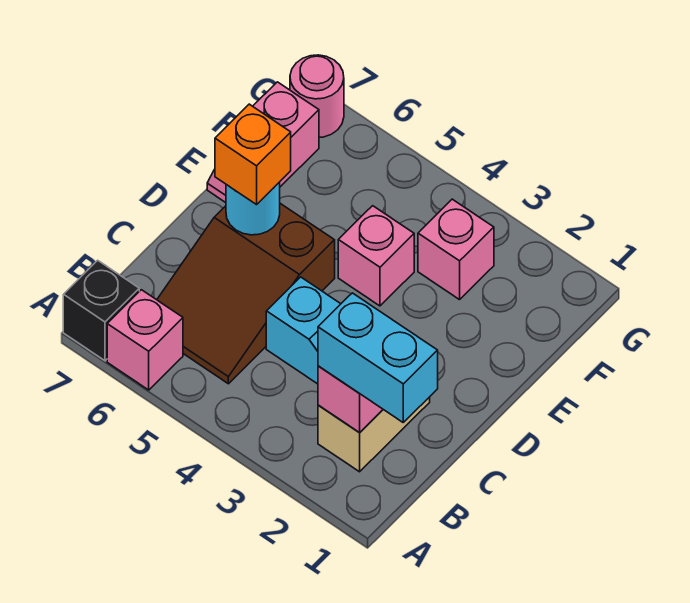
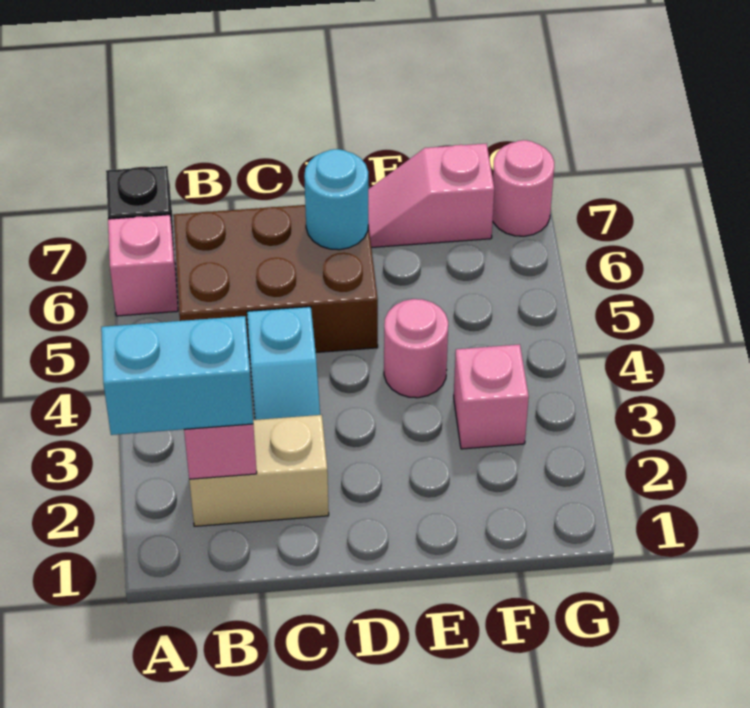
cyan brick B1:B2 level 3 -> cyan brick A2:B2 level 3
brown slope B5:D6 level 1 top D -> brown brick B5:D6 level 1
orange brick D6 level 3 -> none
pink brick E4 level 1 -> pink round brick E4 level 1

